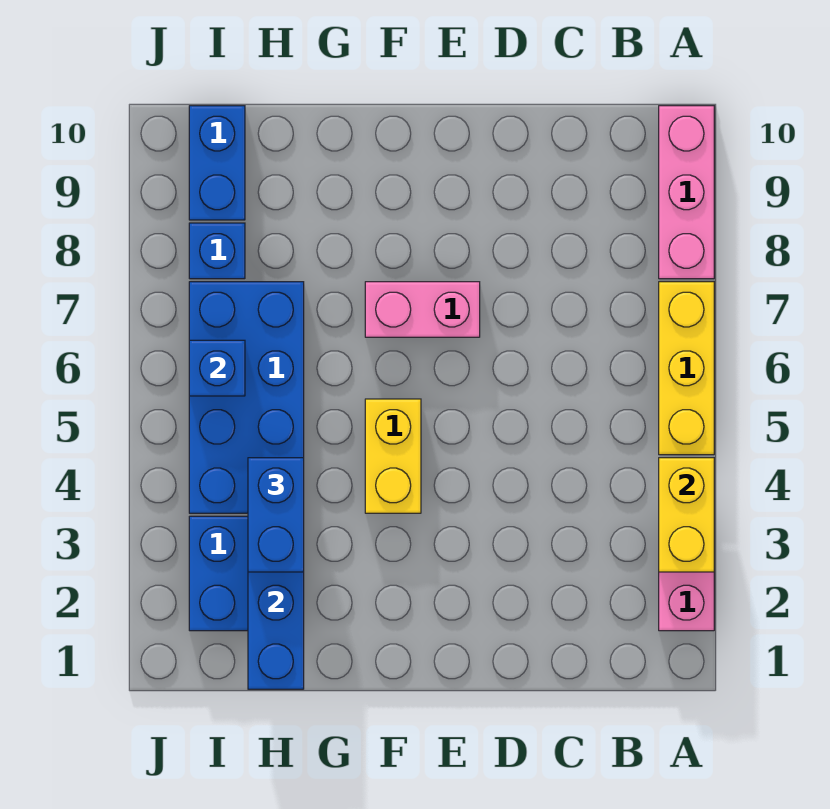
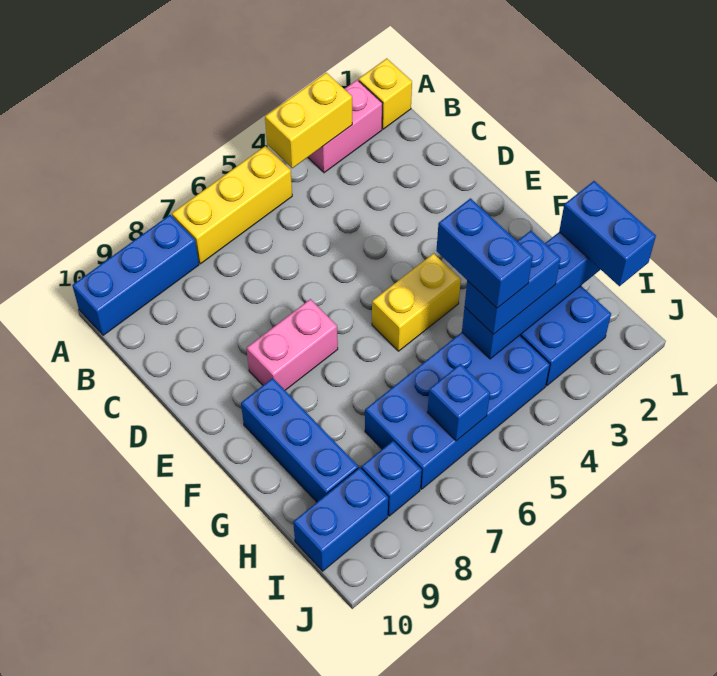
none -> yellow brick A1 level 1
pink brick A8:A10 level 1 -> blue brick A8:A10 level 1
pink brick E7:F7 level 1 -> pink brick E7:E8 level 1
none -> blue brick F9:H9 level 1
none -> blue brick G4:H4 level 4
none -> blue brick H1:I1 level 3

